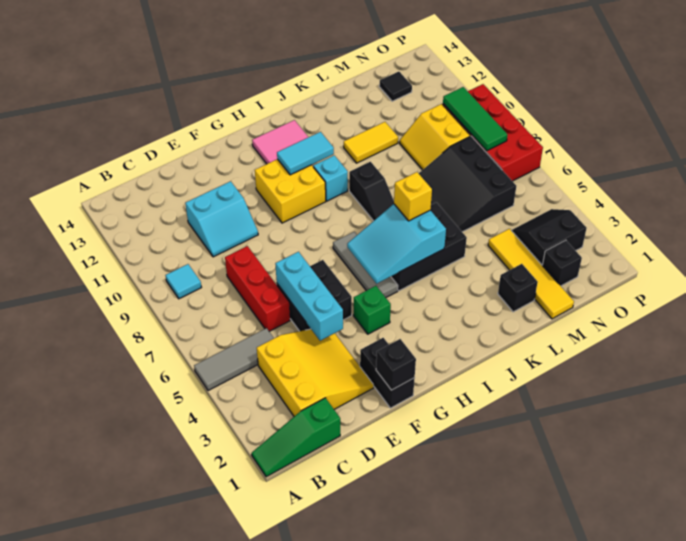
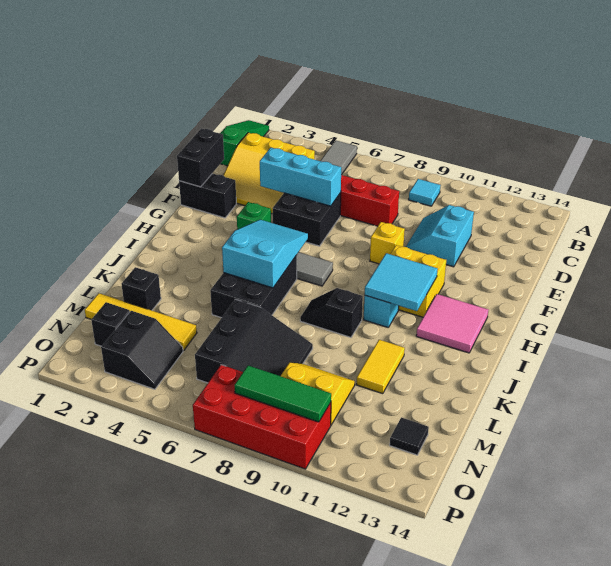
black brick F1 level 2 -> black brick E1:F1 level 2
cyan tile H11:I11 level 2 -> cyan tile H10:I11 level 2
yellow brick J6 level 3 -> yellow brick F9 level 1
black slope L6:N8 level 1 top N -> black slope L6:N8 level 1 top 6

